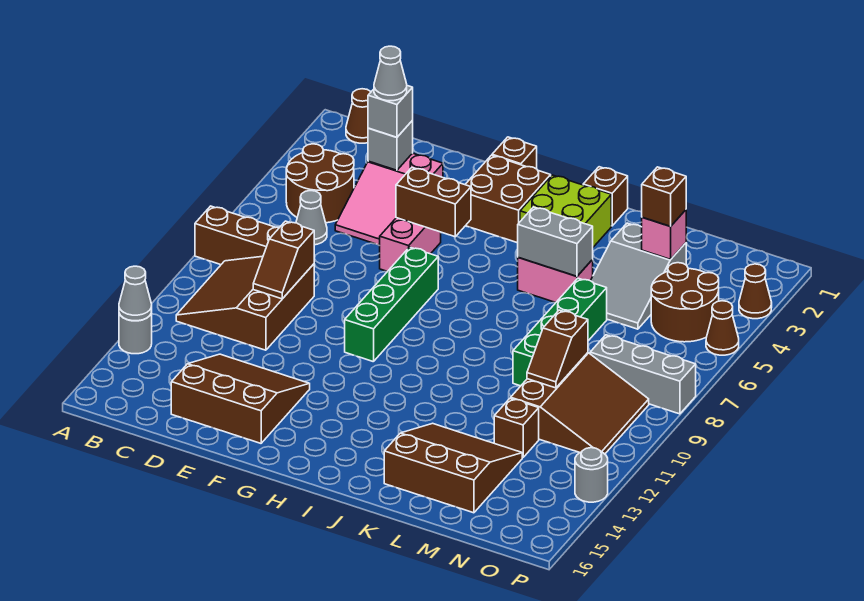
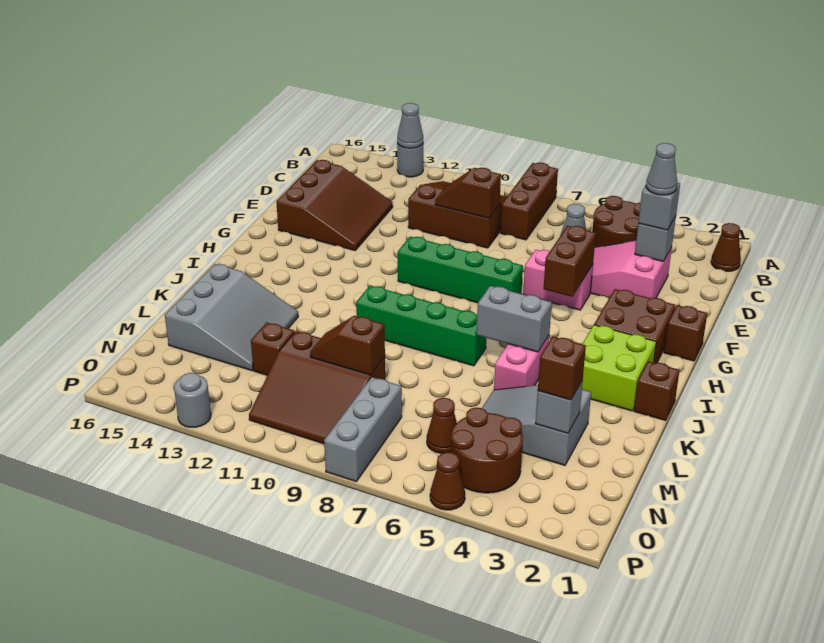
grey brick J5:K5 level 2 -> grey brick J5:J6 level 2
brown slope K13:M15 level 1 top 15 -> grey slope K13:M15 level 1 top 15
green brick L6:L9 level 1 -> green brick J7:J10 level 1
pink brick M3 level 2 -> grey brick M3 level 2
brown cone P3 level 1 -> brown cone N6 level 1

